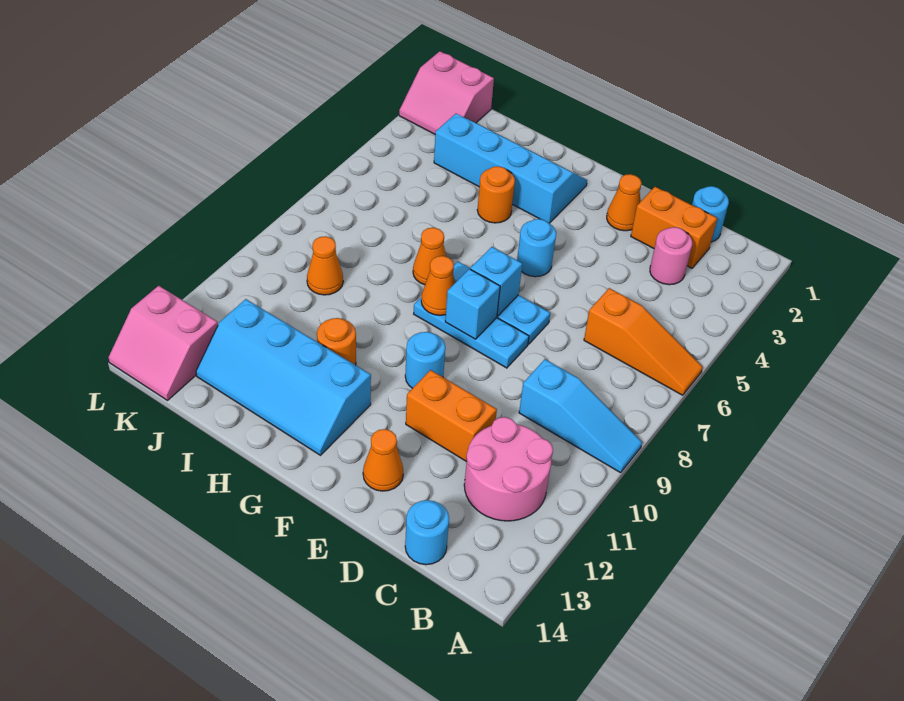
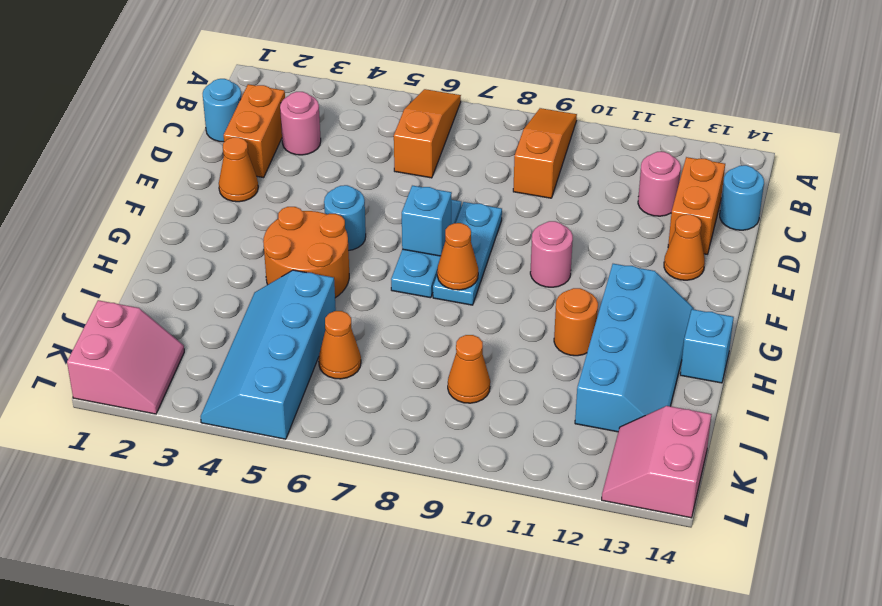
cyan slope A9:C9 level 1 top C -> orange slope A9:C9 level 1 top C
pink round brick B11:C12 level 1 -> pink round brick C12 level 1
orange brick D11:E11 level 1 -> orange brick C13:D13 level 1
cyan brick F8 level 2 -> cyan brick H14 level 1
cyan round brick F10 level 1 -> pink round brick F10 level 1
cyan slope G2:J3 level 1 top 3 -> cyan slope I4:L5 level 1 top 5
orange round brick H4 level 1 -> orange round brick G4:H5 level 1
orange cone H7 level 1 -> orange cone J6 level 1
pink slope K13:L14 level 1 top 13 -> pink slope K13:L14 level 1 top 14

